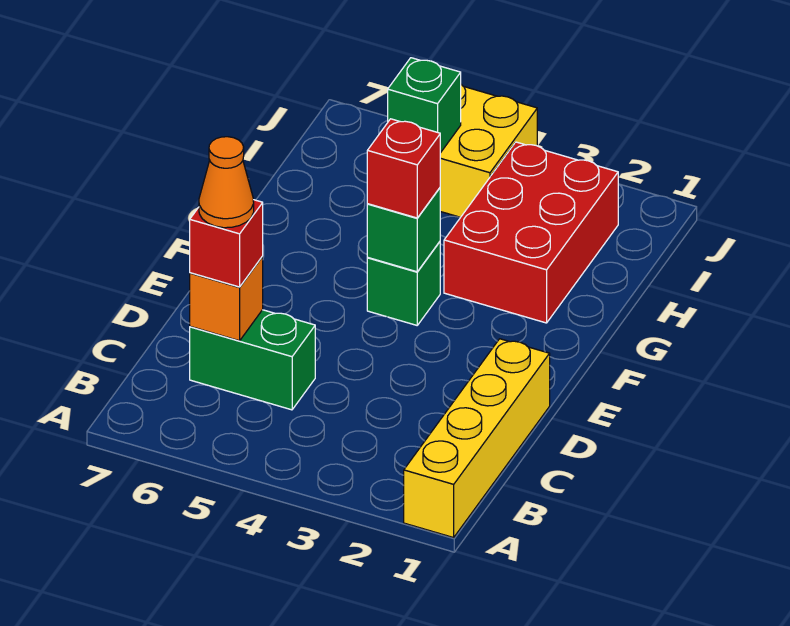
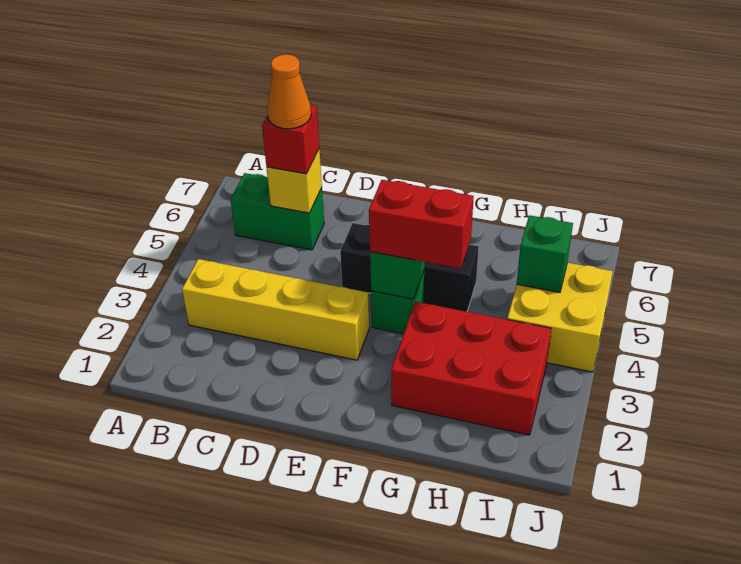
yellow brick A1:D1 level 1 -> yellow brick B3:E3 level 1
green brick C5:C6 level 1 -> green brick B6:C6 level 1
orange brick C6 level 2 -> yellow brick C6 level 2
none -> black brick E5:G5 level 1
red brick F4 level 3 -> red brick F4:G4 level 3

